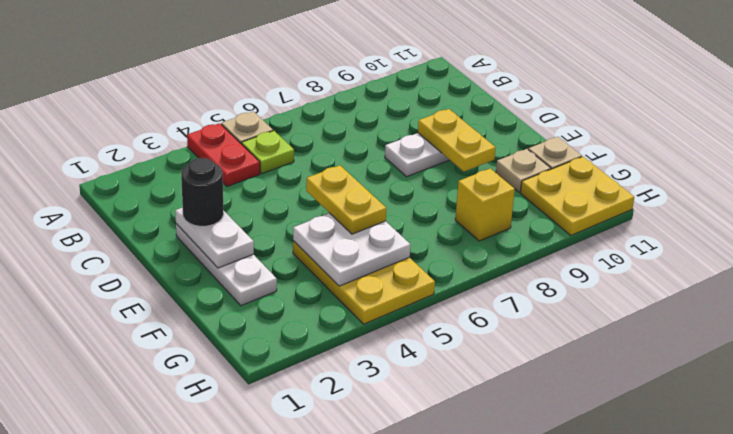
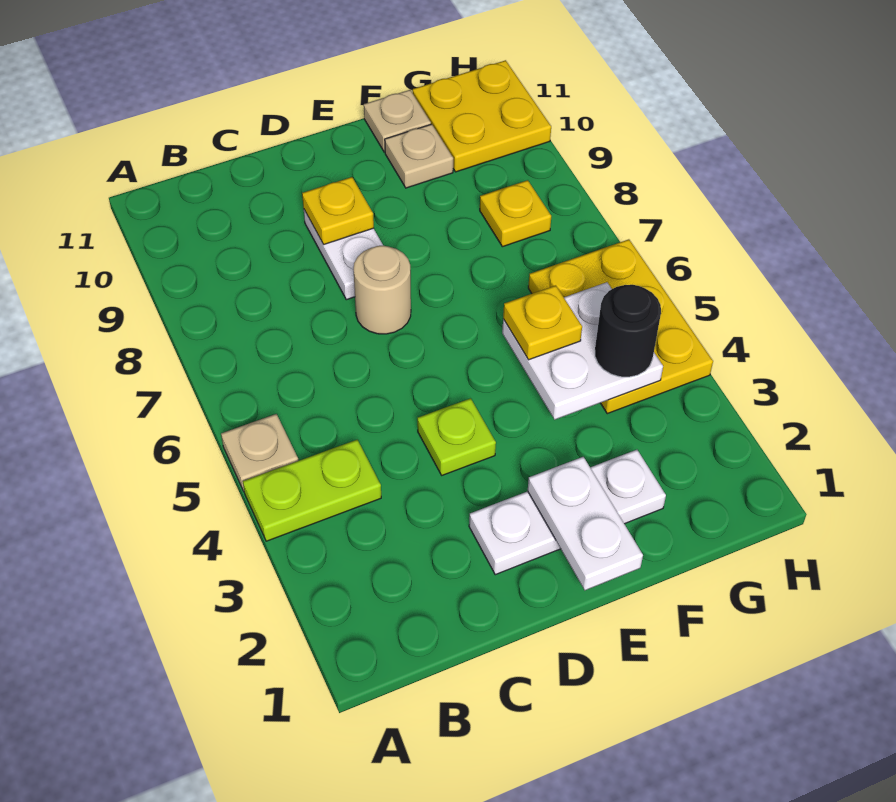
red plate A4:B4 level 1 -> lime plate A4:B4 level 1
lime plate B5 level 1 -> lime plate D4 level 1
white plate D2:E2 level 2 -> white plate E1:E2 level 2
black round brick D2 level 3 -> black round brick G4 level 3
none -> tan round brick D7 level 1
yellow plate D9:E9 level 2 -> yellow plate D9 level 2
yellow plate E5:F5 level 3 -> yellow plate F5 level 3
yellow plate F4:H5 level 1 -> yellow plate G4:H6 level 1
yellow brick G8 level 1 -> yellow plate G8 level 1

